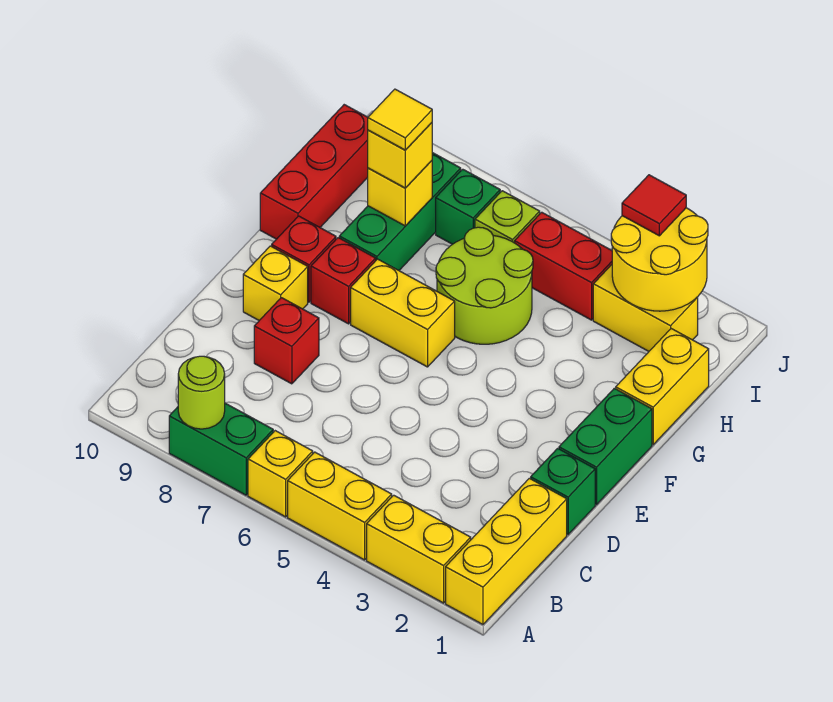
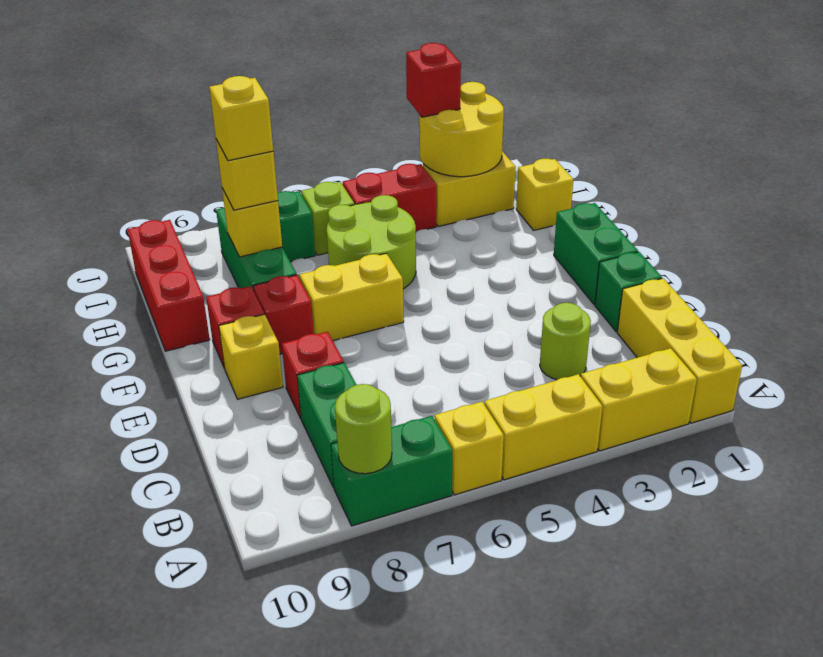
none -> green brick B8:C8 level 1
none -> lime round brick C3 level 1
yellow brick G1:H1 level 1 -> yellow brick H1 level 1
yellow tile H8 level 4 -> yellow brick H8 level 4
red tile J3 level 3 -> red brick J3 level 3

